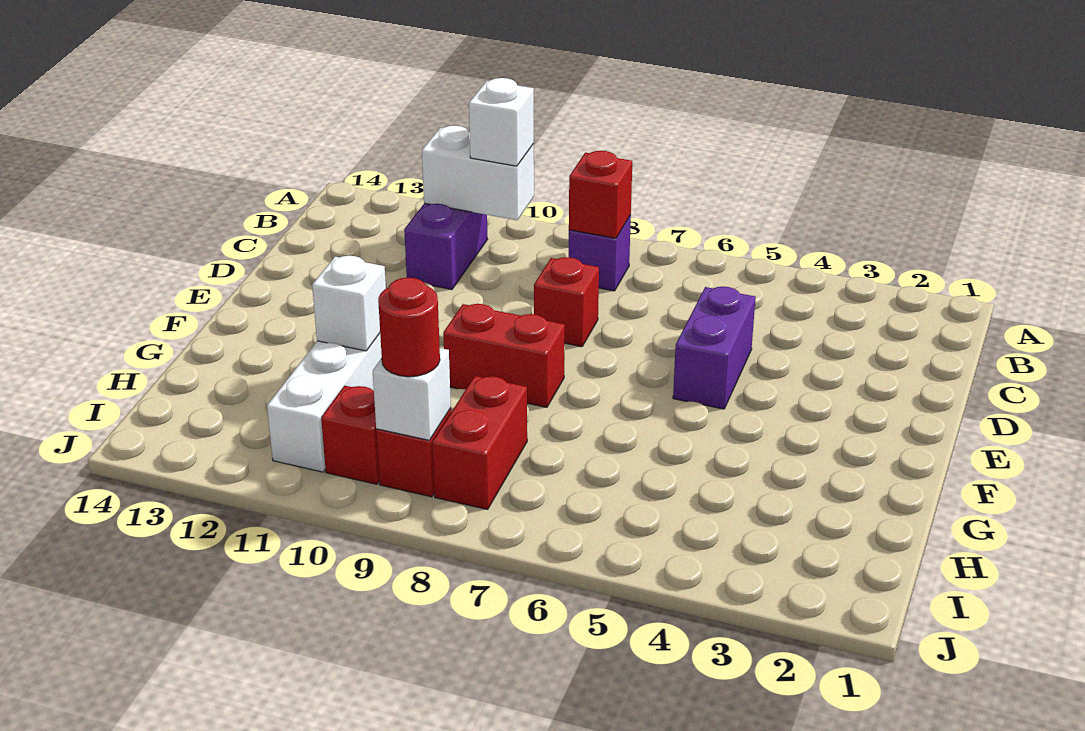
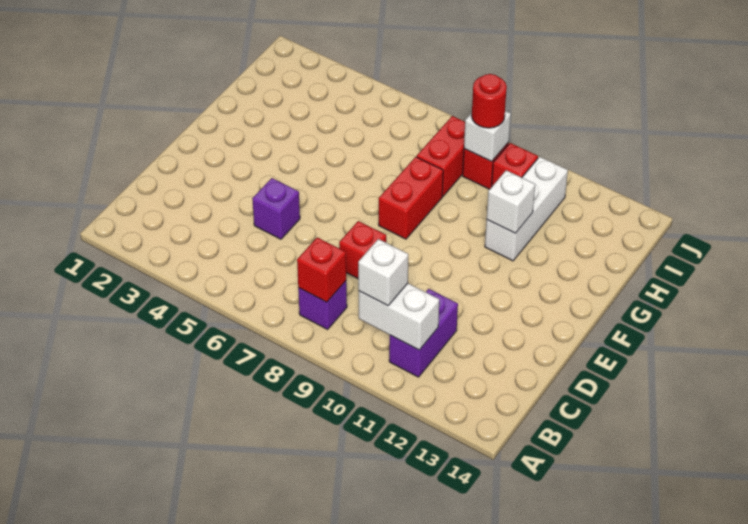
purple brick D5:E5 level 1 -> purple brick D5 level 1
red brick F8:F9 level 1 -> red brick F8:G8 level 1

